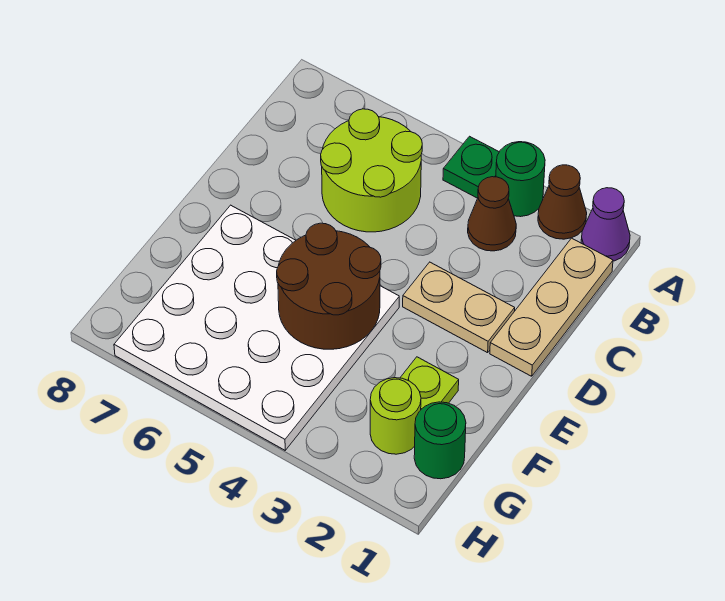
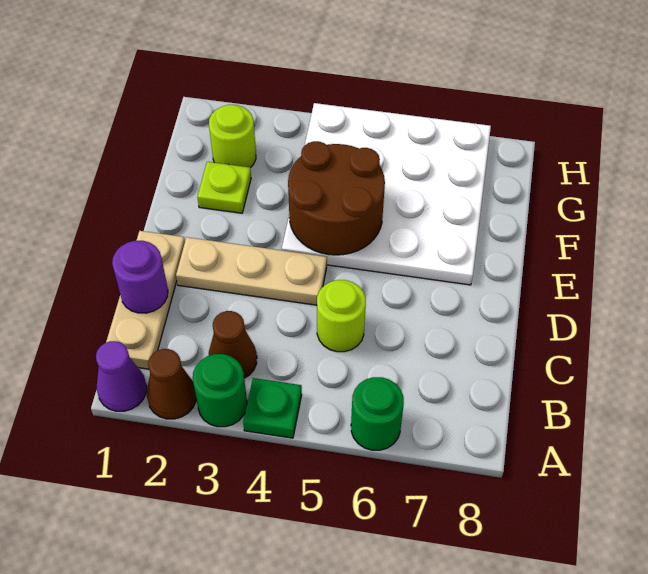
lime round brick B5:C6 level 1 -> lime round brick C5 level 1
none -> purple round brick C1 level 2
tan plate D2:D3 level 1 -> tan plate D2:D4 level 1
green round brick G1 level 1 -> green round brick A6 level 1

